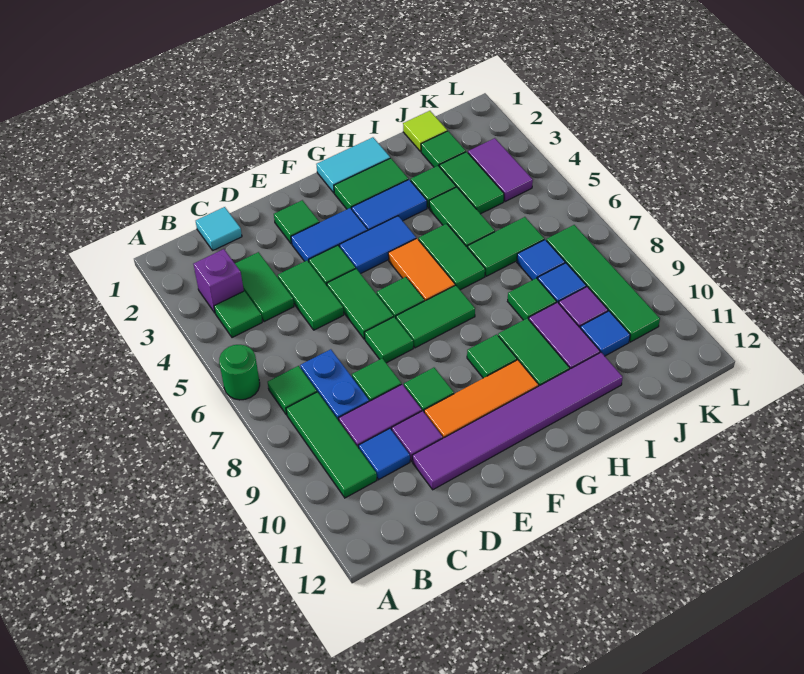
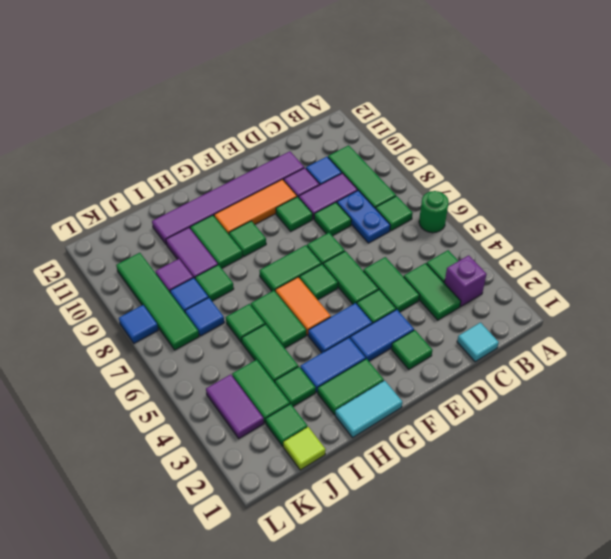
green tile I6:J6 level 1 -> green tile I6 level 1
blue tile J10 level 1 -> blue tile L8 level 1

